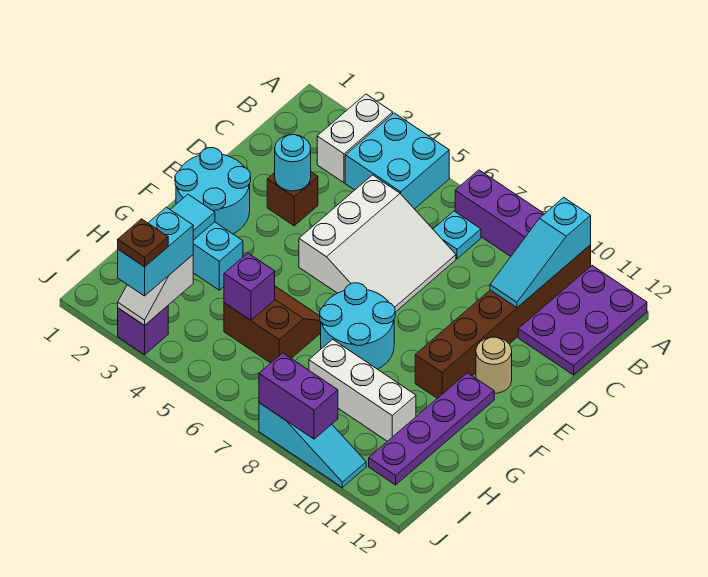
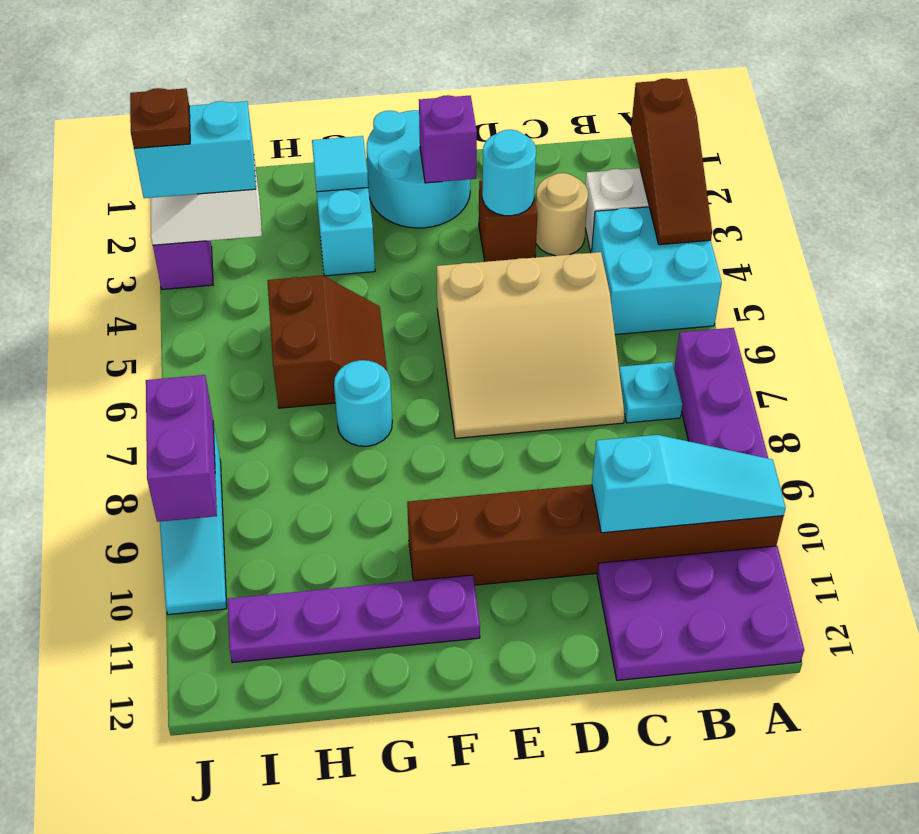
none -> brown slope A2:A4 level 2 top 2
cyan slope A10:C10 level 2 top A -> cyan slope A10:C10 level 2 top C
white slope C5:E7 level 1 top 5 -> tan slope C5:E7 level 1 top 5
tan round brick E11 level 1 -> tan round brick C3 level 1
cyan round brick F7:G8 level 1 -> cyan round brick G7 level 1
purple brick H5 level 2 -> purple brick E2 level 2
white brick H8:H10 level 1 -> none

